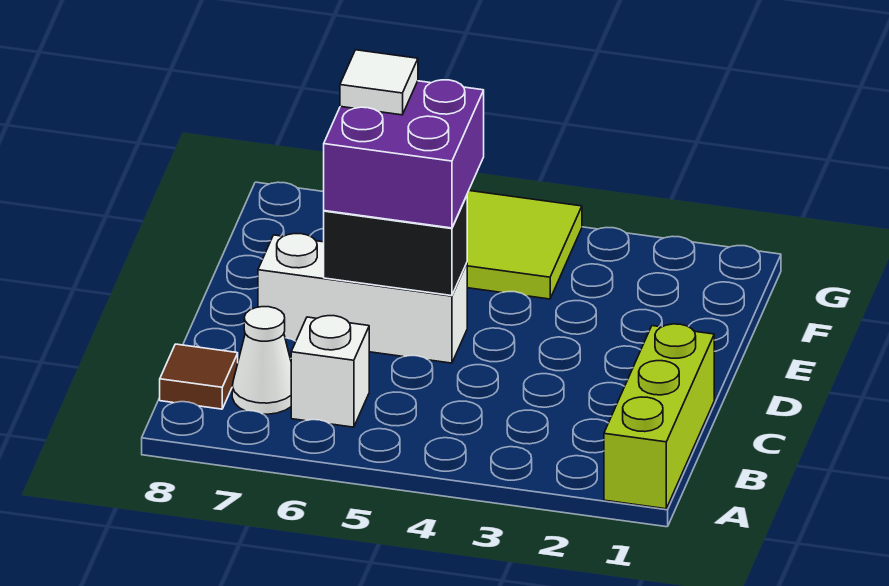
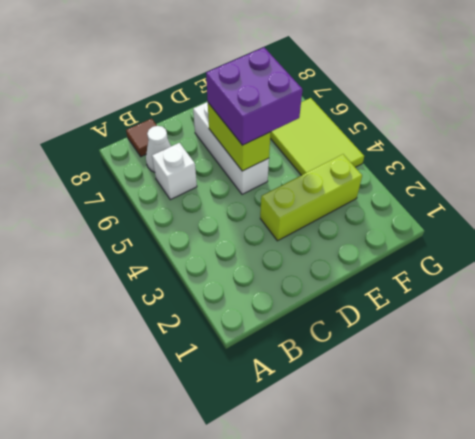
lime brick A1:C1 level 1 -> lime brick D3:F3 level 1
black brick D5:D6 level 2 -> lime brick D5:D6 level 2
white tile E6 level 4 -> none

